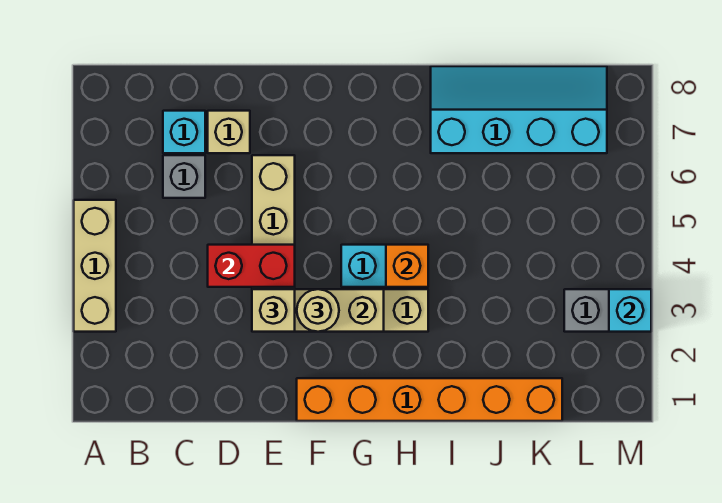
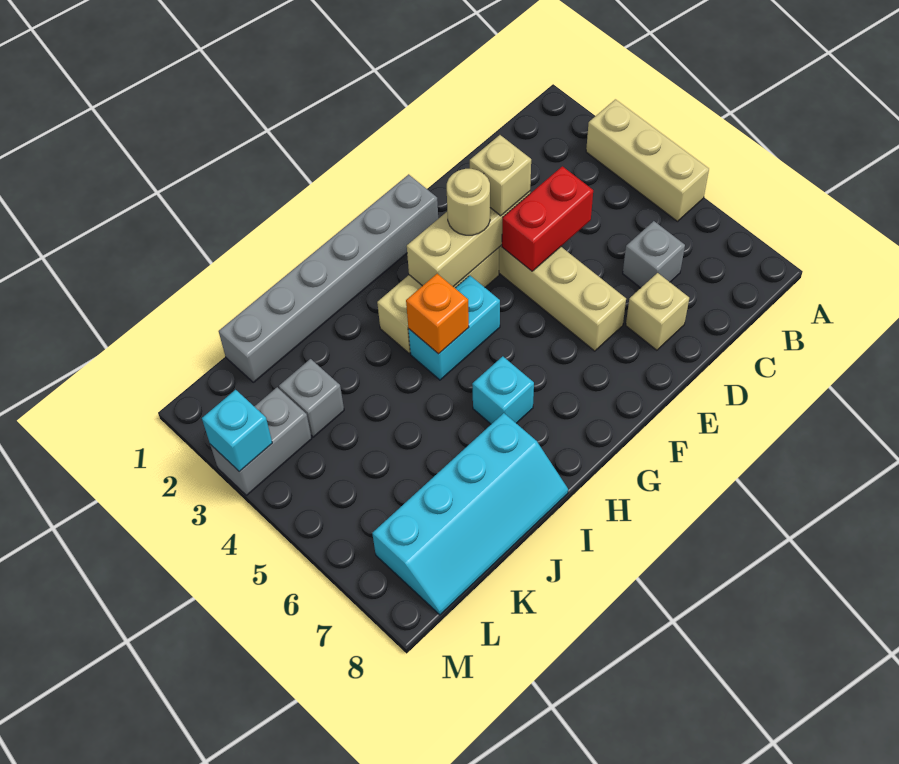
cyan brick C7 level 1 -> cyan brick H6 level 1
orange brick F1:K1 level 1 -> grey brick F1:K1 level 1
none -> grey brick K3 level 1

